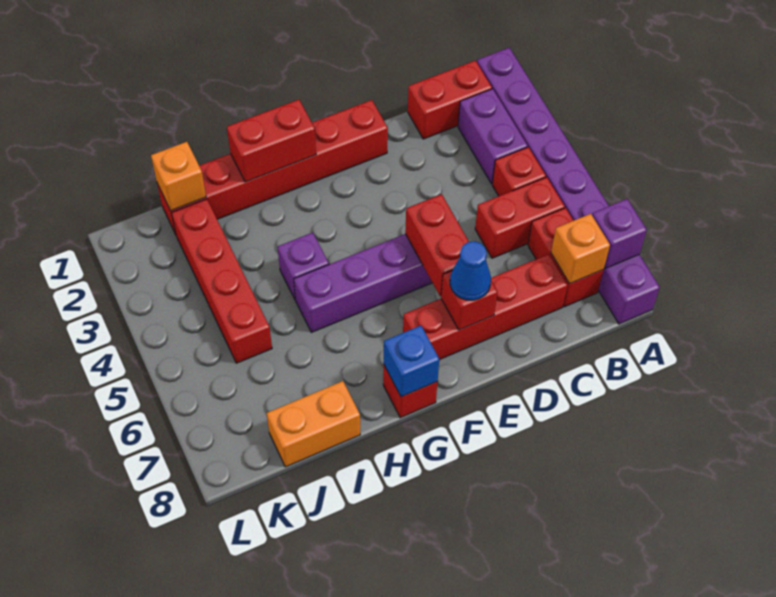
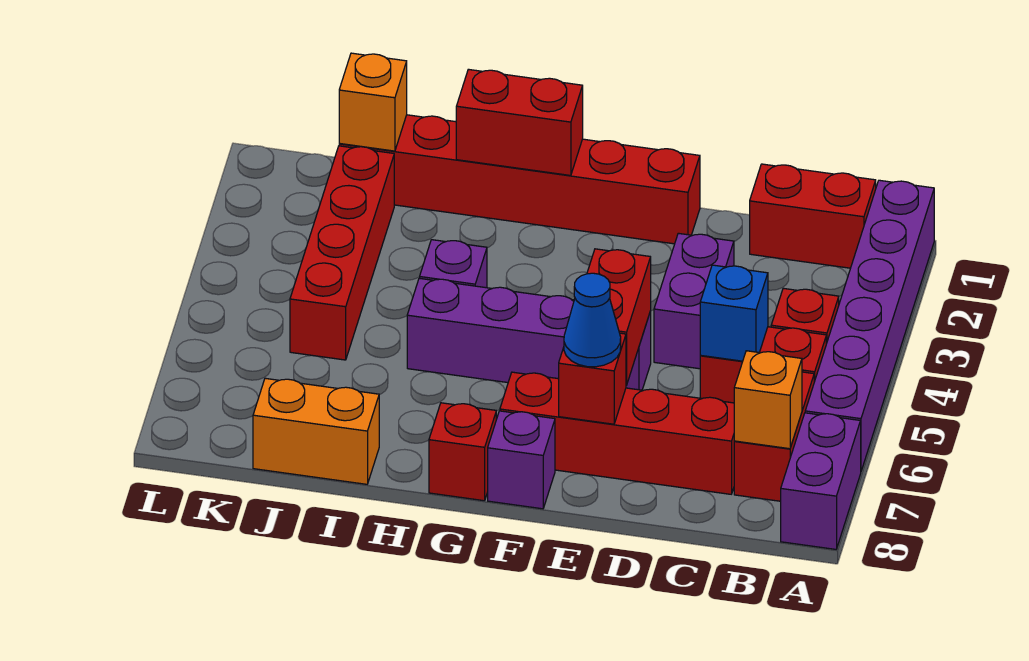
purple brick A7 level 2 -> purple brick F8 level 1
purple brick B2:B3 level 1 -> purple brick D3:D4 level 1
blue brick G8 level 2 -> blue brick C5 level 2

